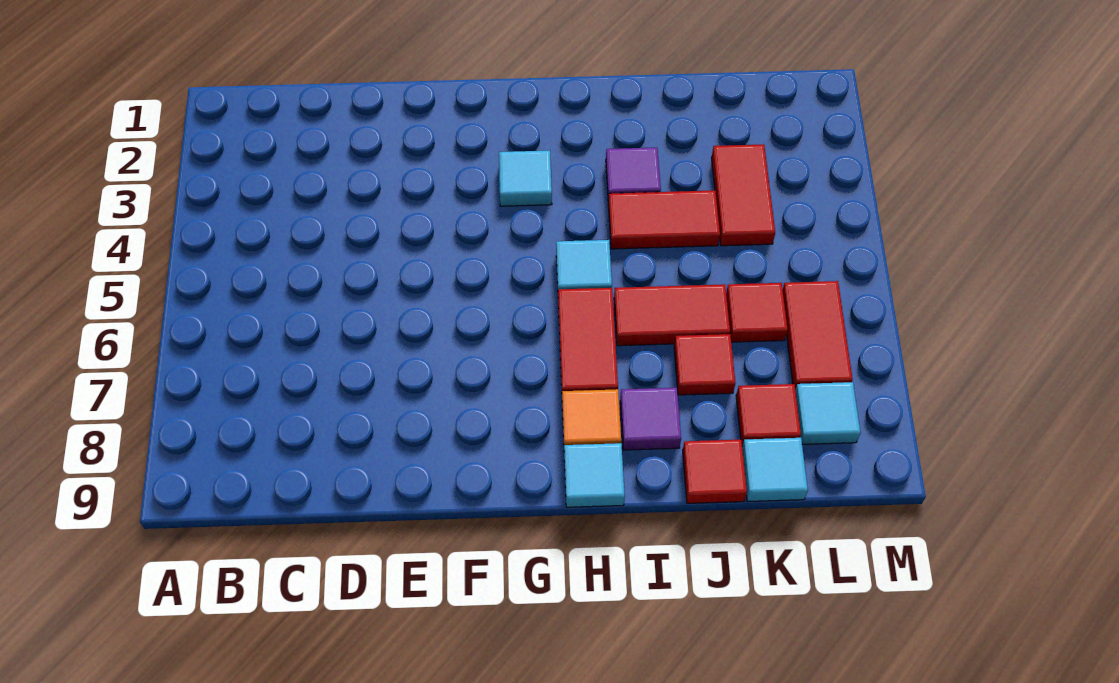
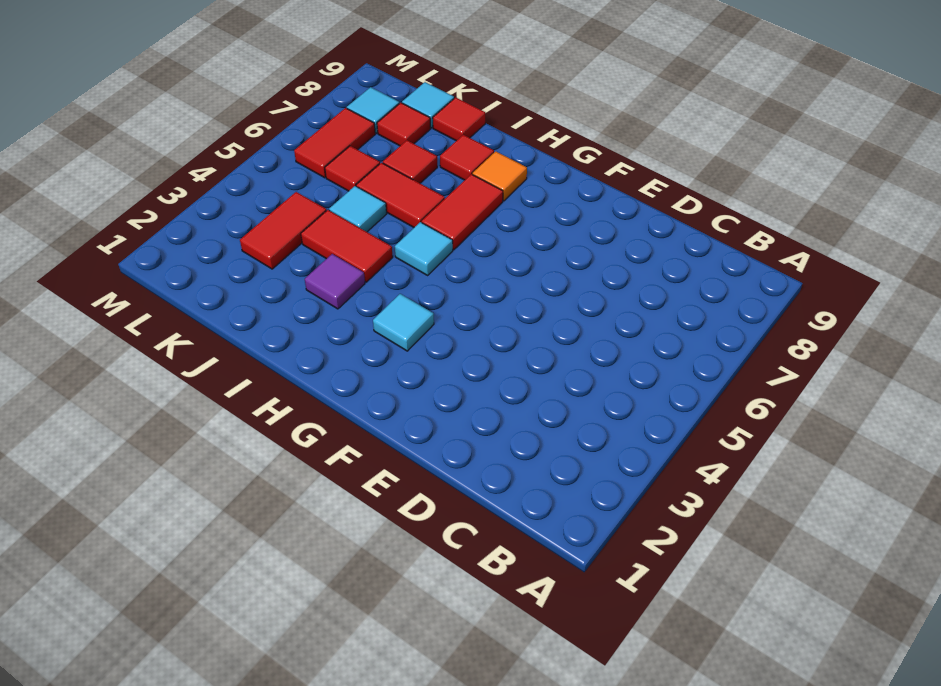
cyan tile H9 level 1 -> cyan tile J5 level 1
purple tile I8 level 1 -> red tile I8 level 1

